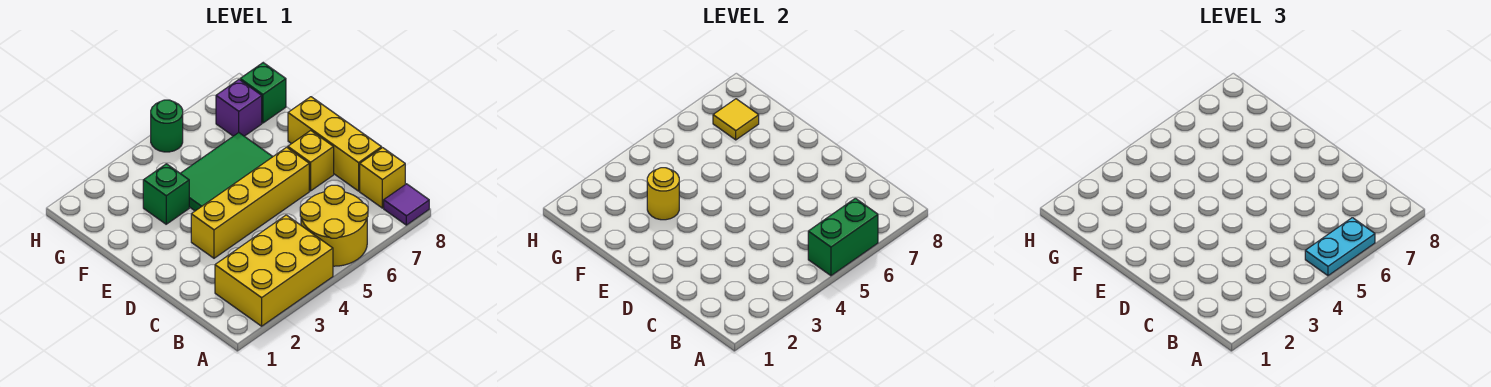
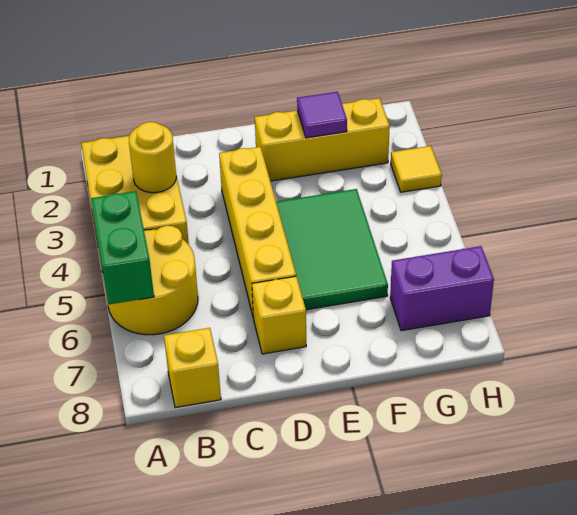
cyan plate A5:A6 level 3 -> none
purple tile A8 level 1 -> purple tile F2 level 2
yellow brick C8:E8 level 1 -> yellow brick E2:G2 level 1
green brick F3 level 1 -> none
yellow round brick F3 level 2 -> yellow round brick B3 level 2
purple brick G7 level 1 -> purple brick G7:H7 level 1
yellow tile G7 level 2 -> yellow tile H3 level 1
green brick G8 level 1 -> none
green round brick H5 level 1 -> none

